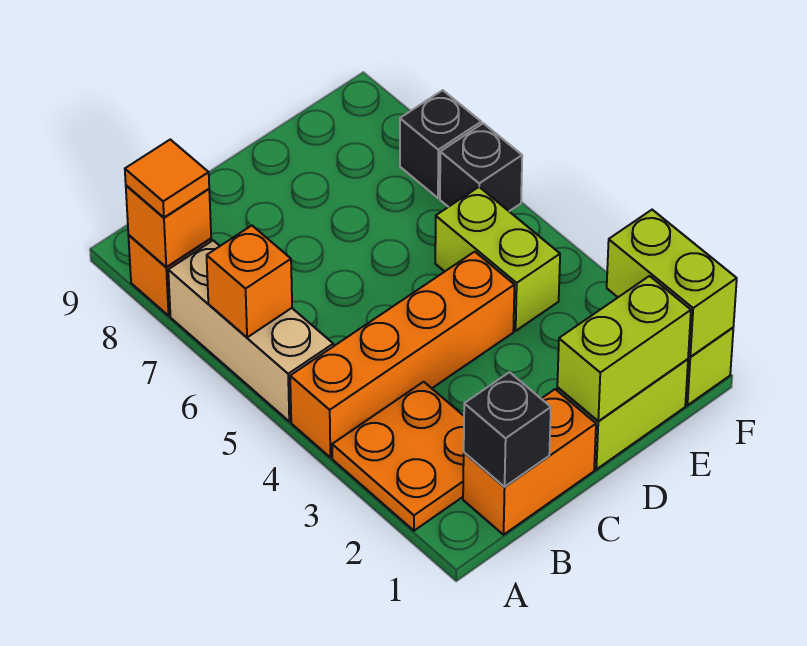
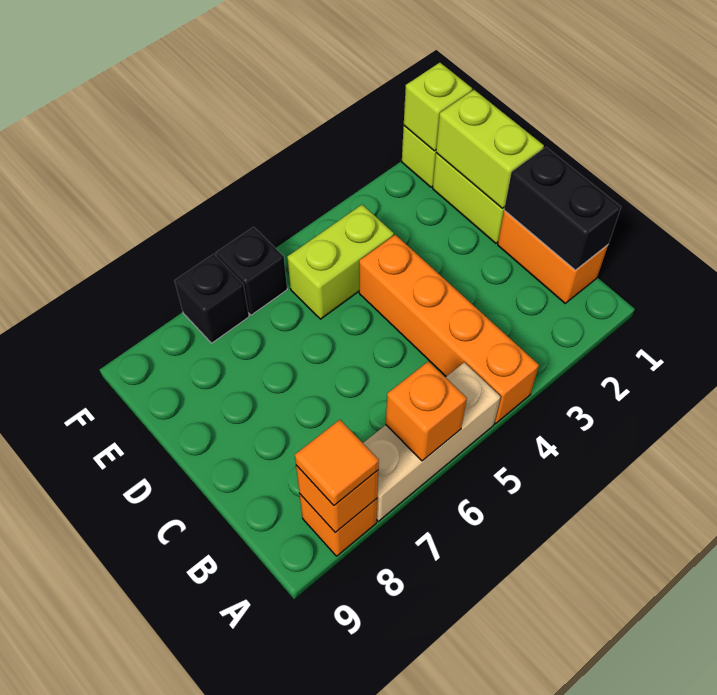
orange plate A2:B3 level 1 -> none
black brick B1 level 2 -> black brick B1:C1 level 2
lime brick F1:F2 level 2 -> lime brick F1 level 2

